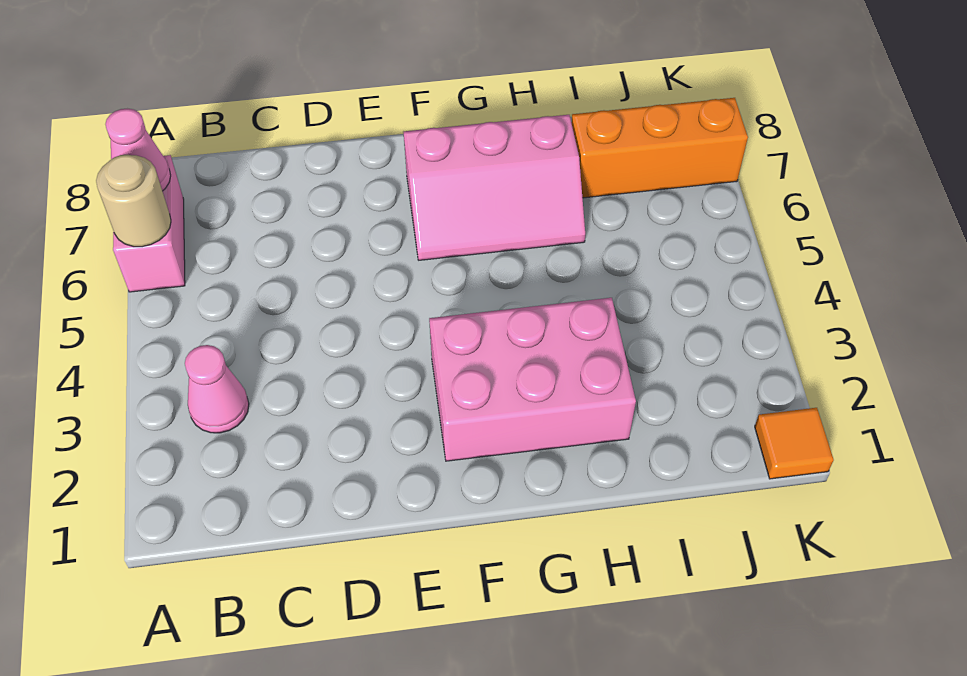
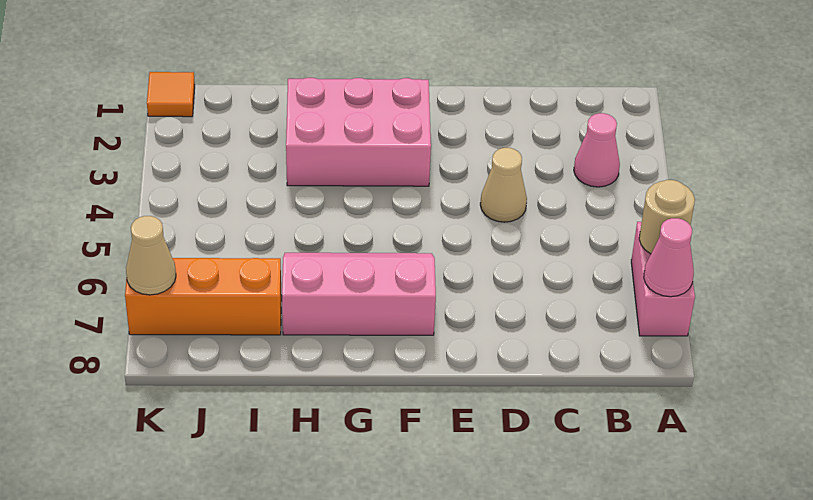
none -> tan cone D4 level 1
none -> tan cone K7 level 2

